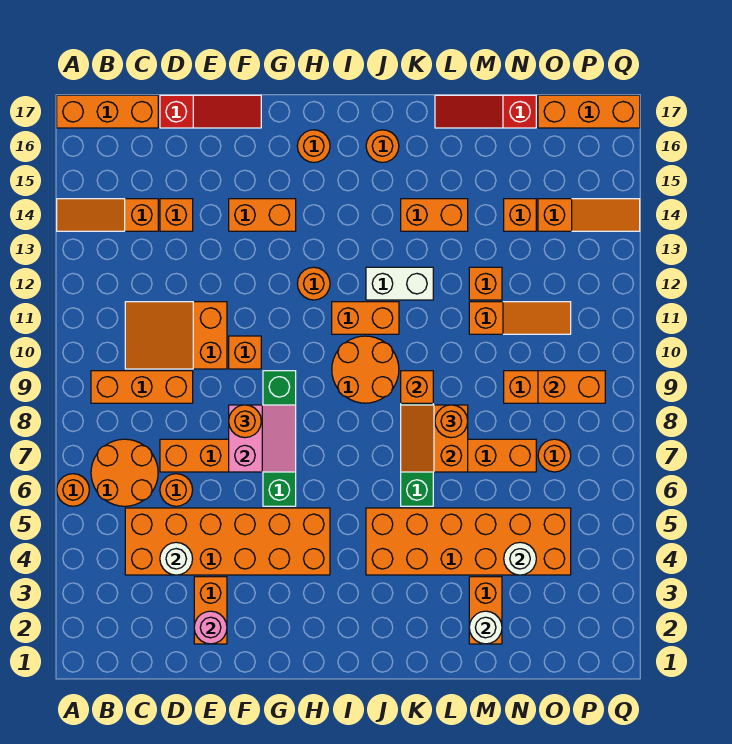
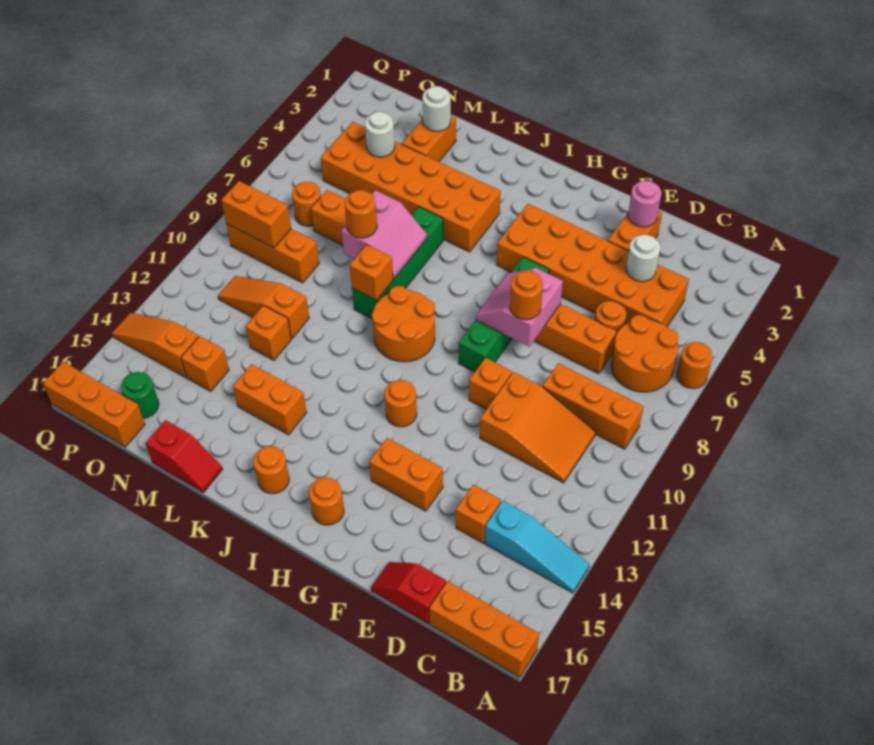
orange slope A14:C14 level 1 top C -> cyan slope A14:C14 level 1 top C
red slope D17:F17 level 1 top D -> red slope D17:E17 level 1 top D
orange brick I11:J11 level 1 -> none
white brick J12:K12 level 1 -> none
orange slope K7:L8 level 2 top L -> pink slope K7:L8 level 2 top L
red slope L17:N17 level 1 top N -> red slope L17:M17 level 1 top M
none -> green round brick O16 level 1

